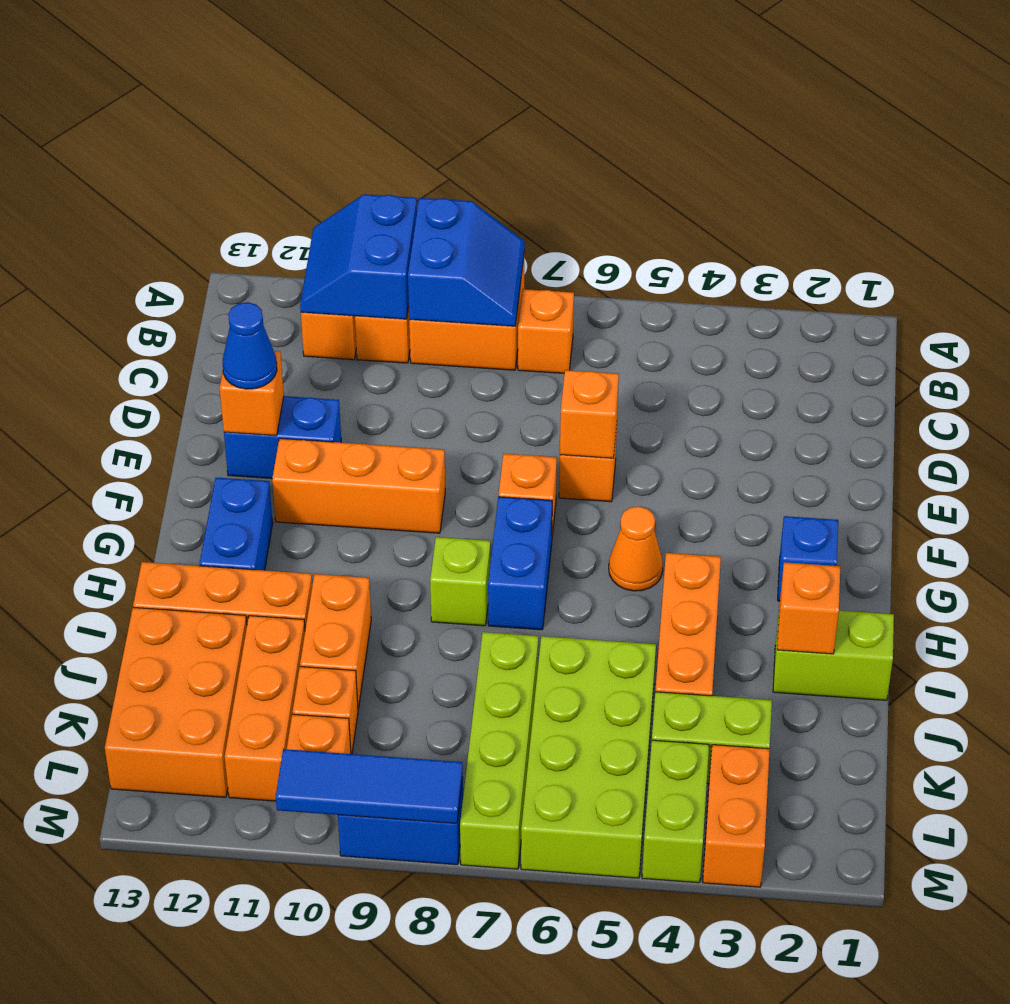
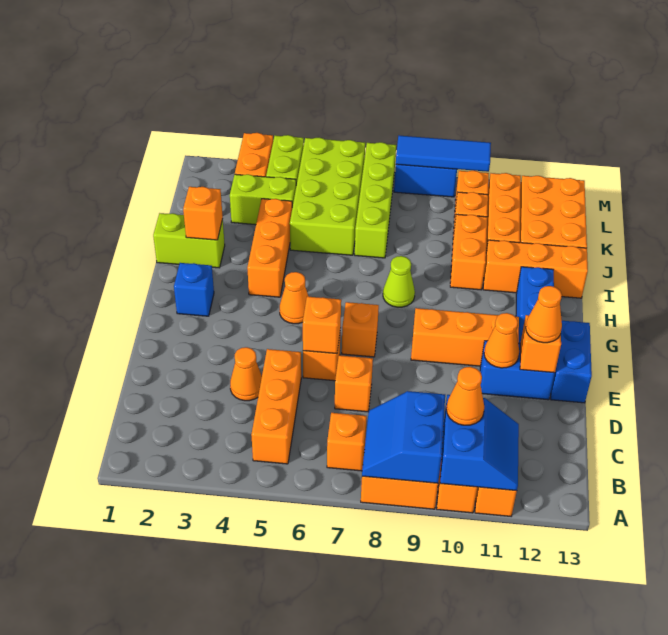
none -> orange brick B5:D5 level 1
none -> orange cone B10 level 3
none -> orange cone D4 level 1
none -> orange brick D7 level 1
none -> orange cone E11 level 2
blue cone E12 level 3 -> orange cone E12 level 3
blue brick G7:H7 level 1 -> blue brick E13:F13 level 1
lime brick H8 level 1 -> lime cone H8 level 1

